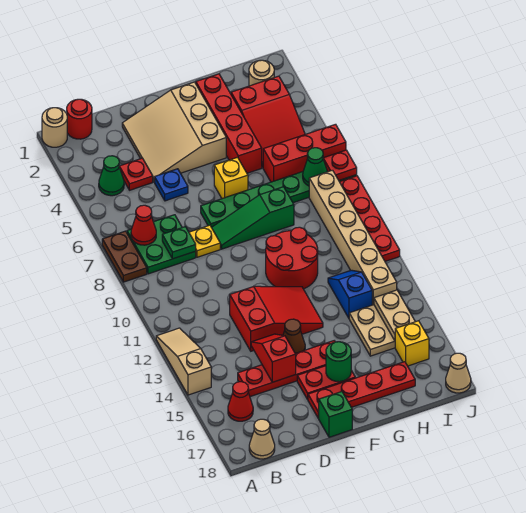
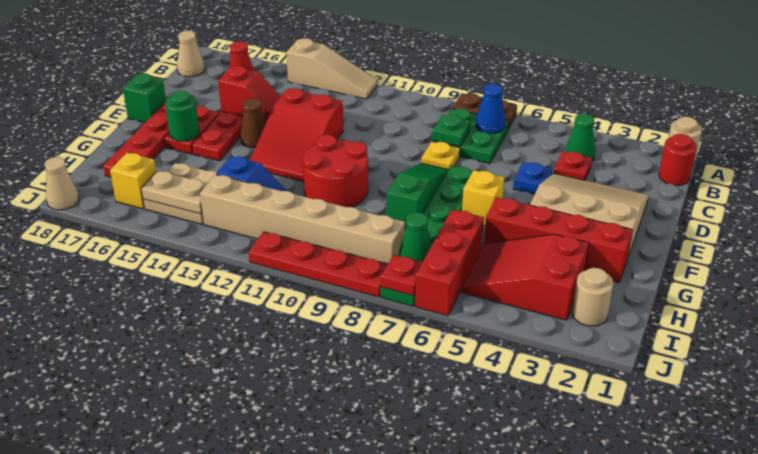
red cone B7 level 2 -> blue cone B7 level 2

